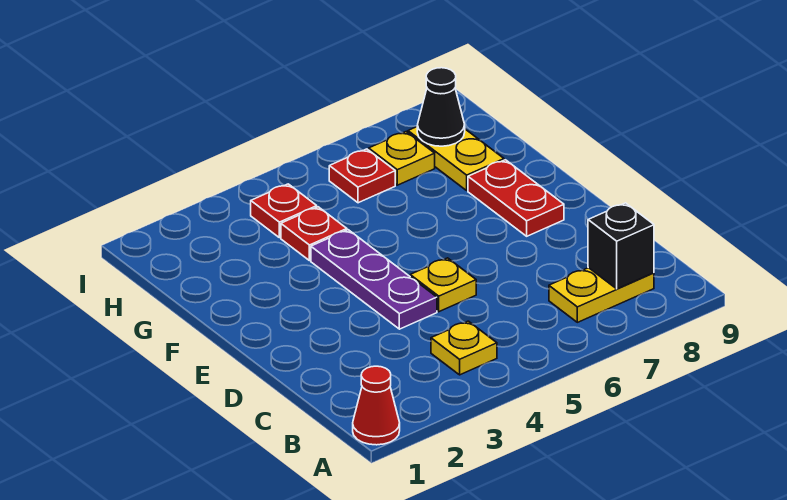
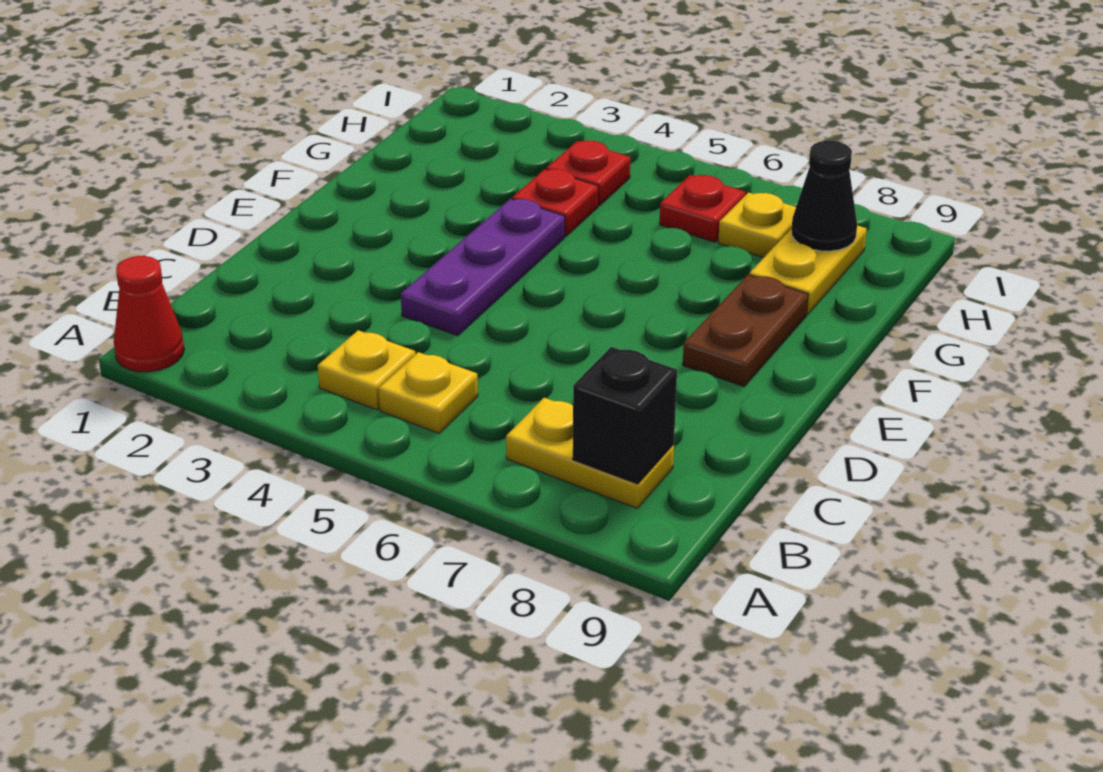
yellow plate D5 level 1 -> yellow plate B5 level 1
red plate E8:F8 level 1 -> brown plate E8:F8 level 1

